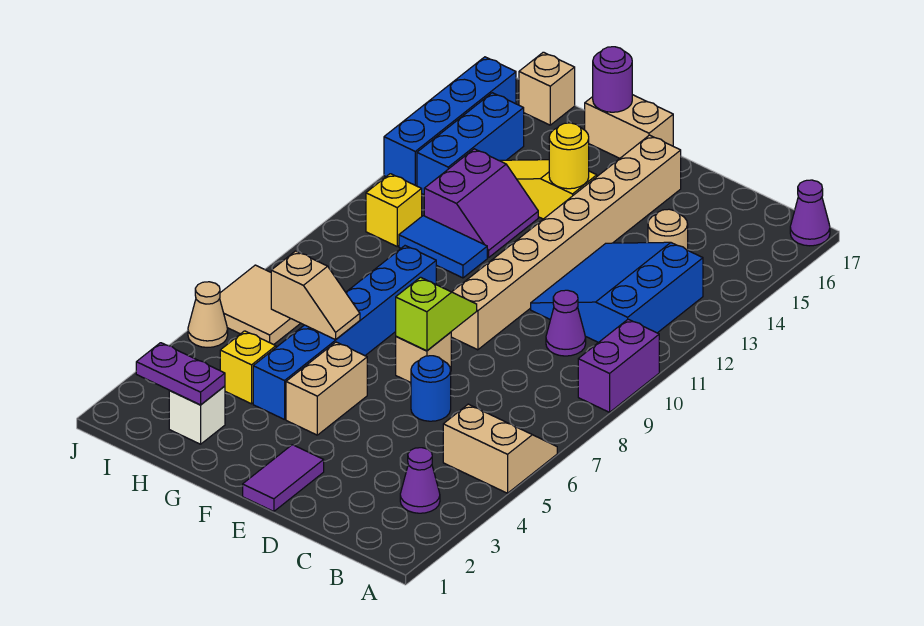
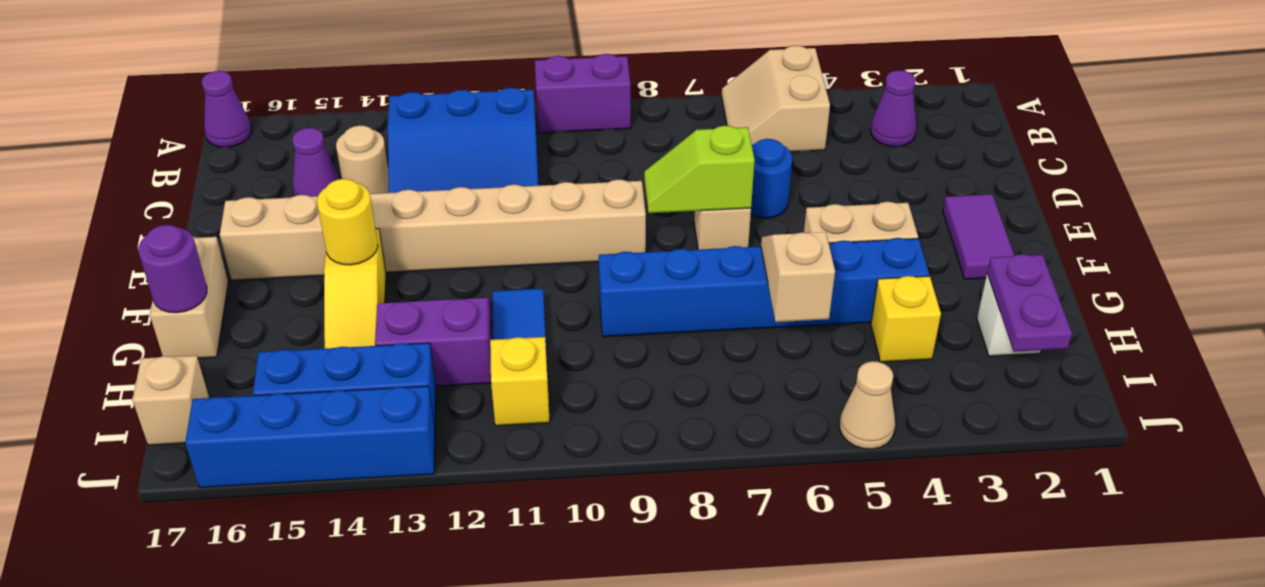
purple cone C10 level 1 -> purple cone C15 level 1
purple tile E1:E2 level 1 -> purple tile E2:F2 level 1
tan tile I6:J7 level 1 -> none

